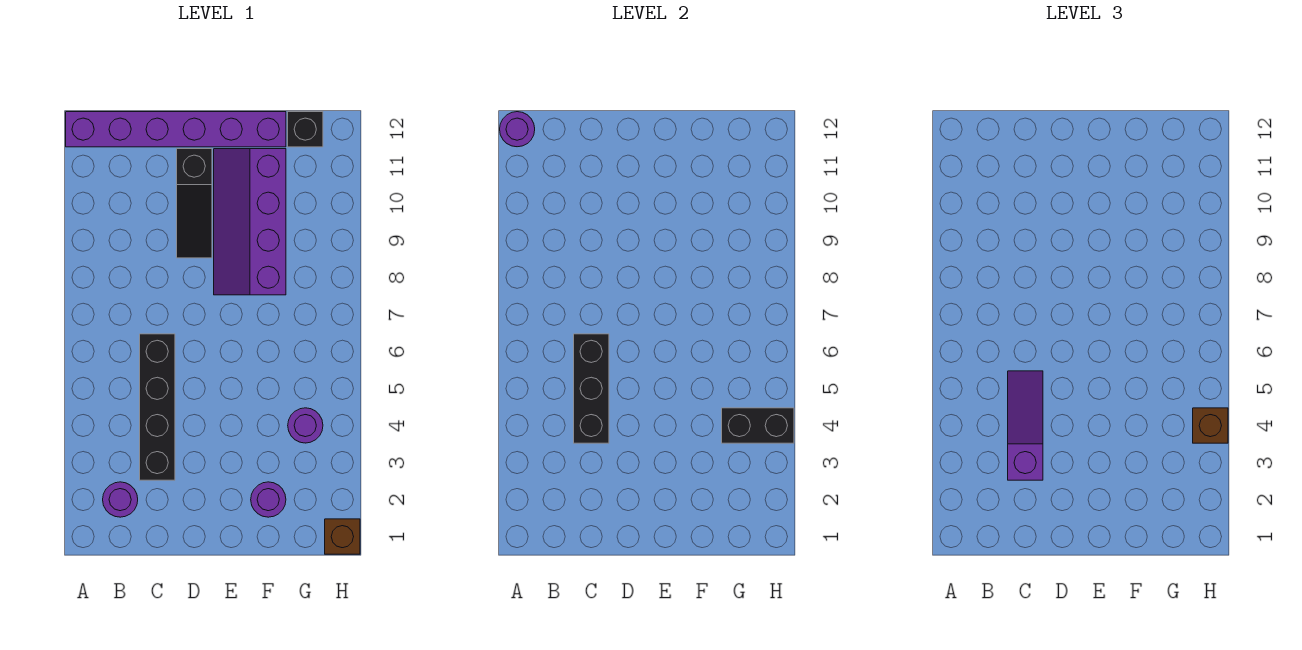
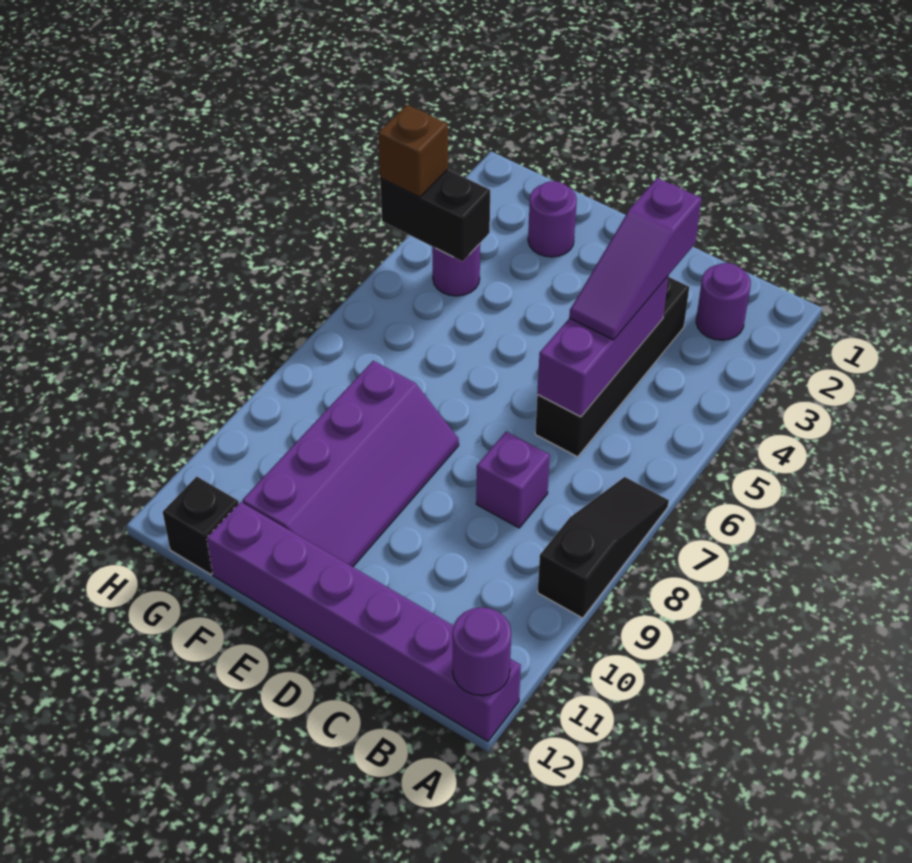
black brick C4:C6 level 2 -> purple brick C4:C6 level 2
none -> purple brick C8 level 1
black slope D9:D11 level 1 top 11 -> black slope A7:A9 level 1 top 9
brown brick H1 level 1 -> none

